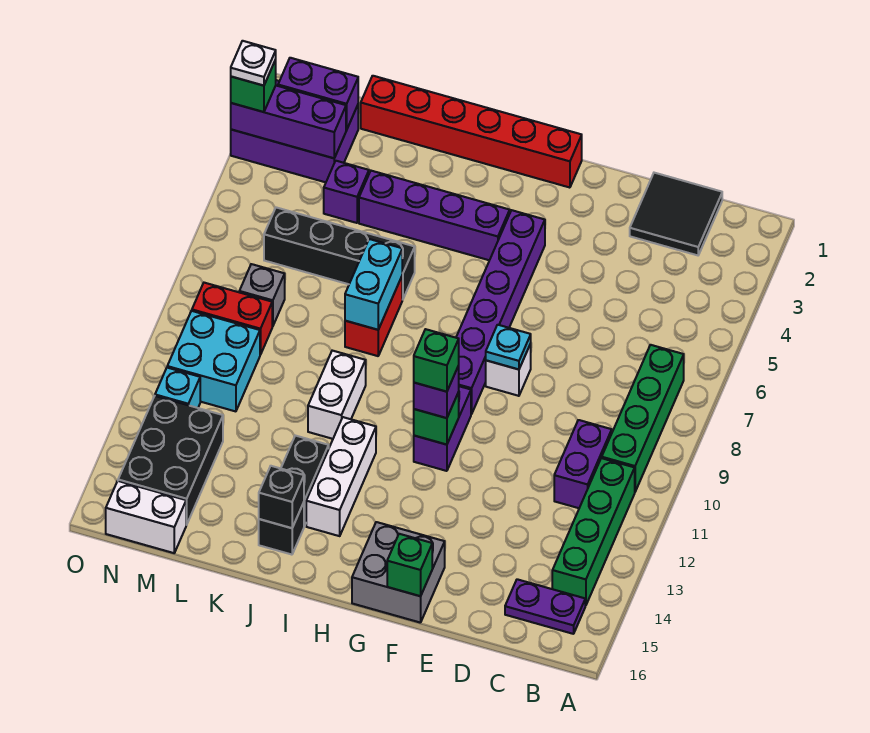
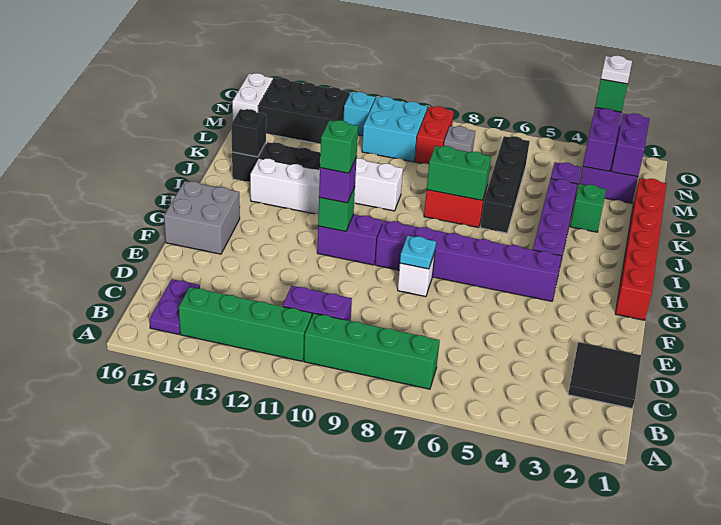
green brick F16 level 2 -> green brick K3 level 1
cyan brick J7:J8 level 2 -> green brick J7:J8 level 2

